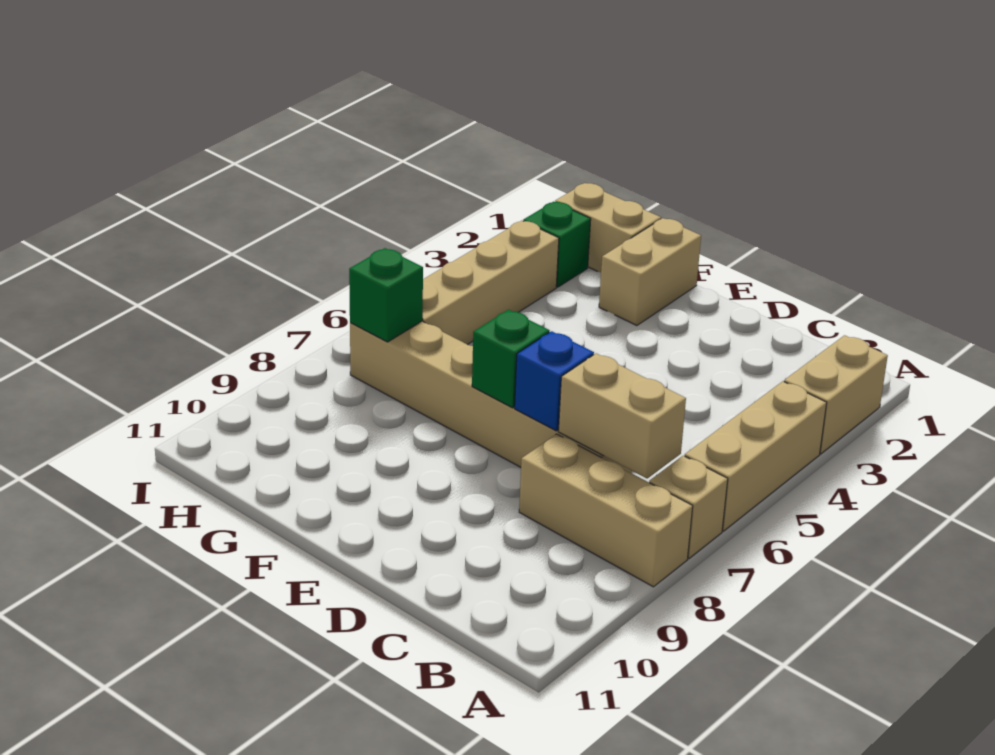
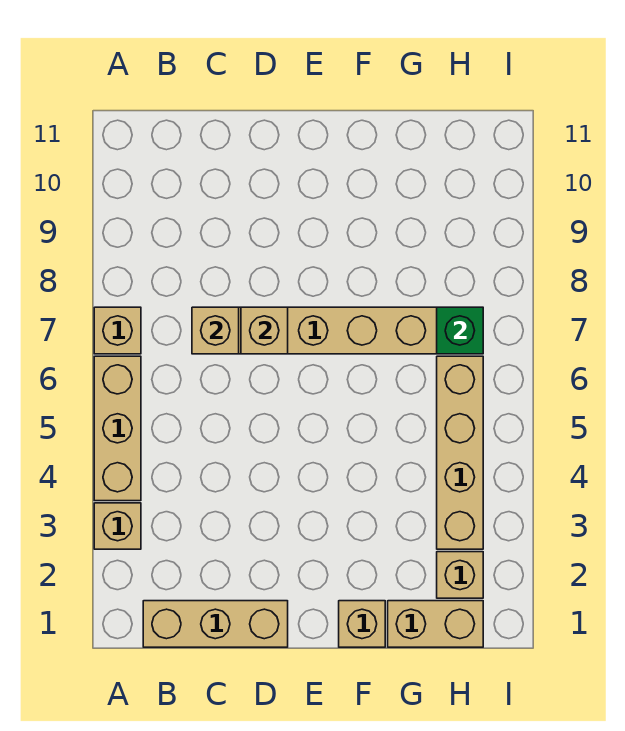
tan brick A2:A3 level 1 -> tan brick A3 level 1
tan brick A8:C8 level 1 -> tan brick B1:D1 level 1
tan brick B7:C7 level 2 -> tan brick C7 level 2
blue brick D7 level 2 -> tan brick D7 level 2
green brick E7 level 2 -> none
tan brick F1:F2 level 1 -> tan brick F1 level 1
green brick H2 level 1 -> tan brick H2 level 1

